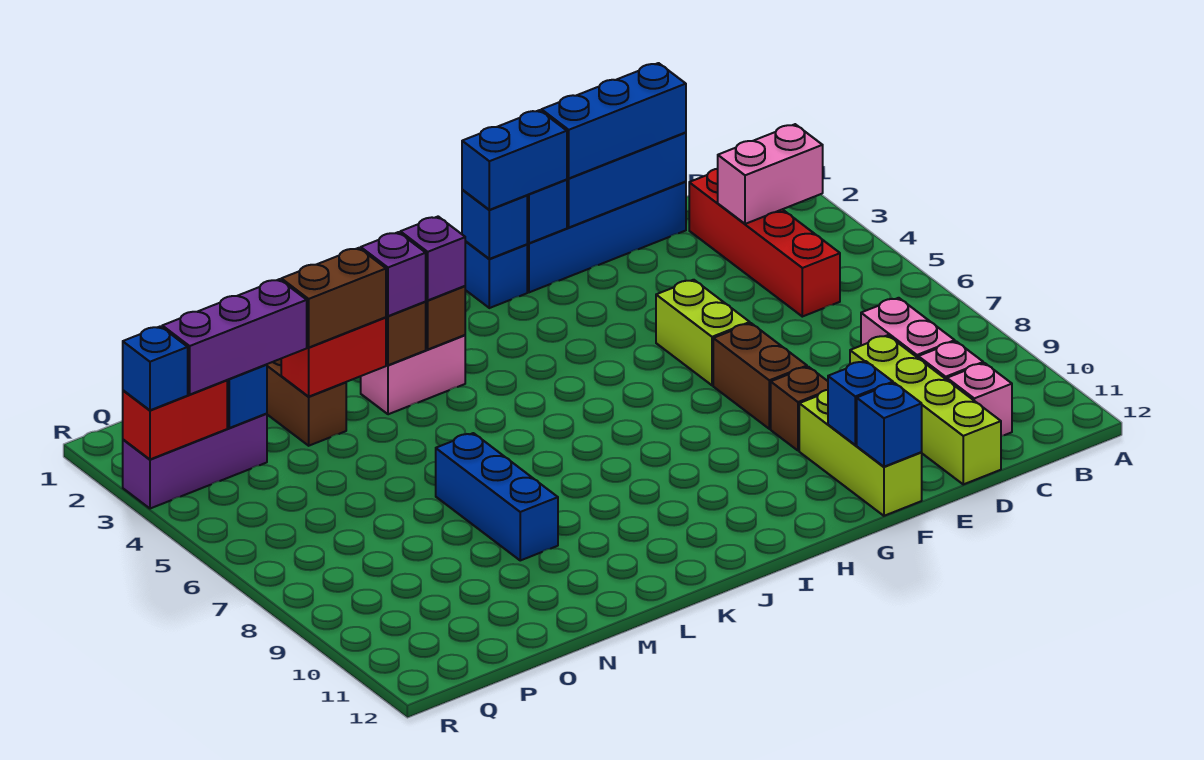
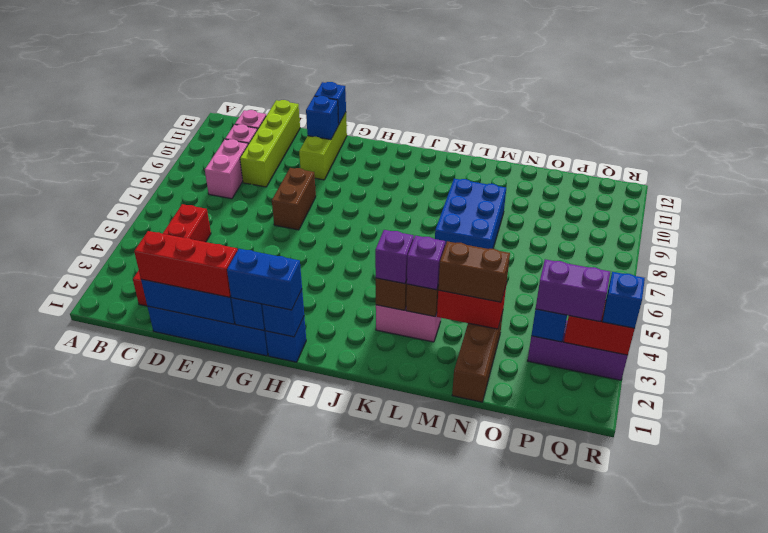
pink brick B3:C3 level 2 -> none
blue brick D1:F1 level 3 -> red brick D1:F1 level 3
lime brick F5:F6 level 1 -> none
brown brick F9 level 1 -> none
blue brick M7:M9 level 1 -> blue brick L7:M9 level 1
purple brick O3:Q3 level 3 -> purple brick P3:Q3 level 3

